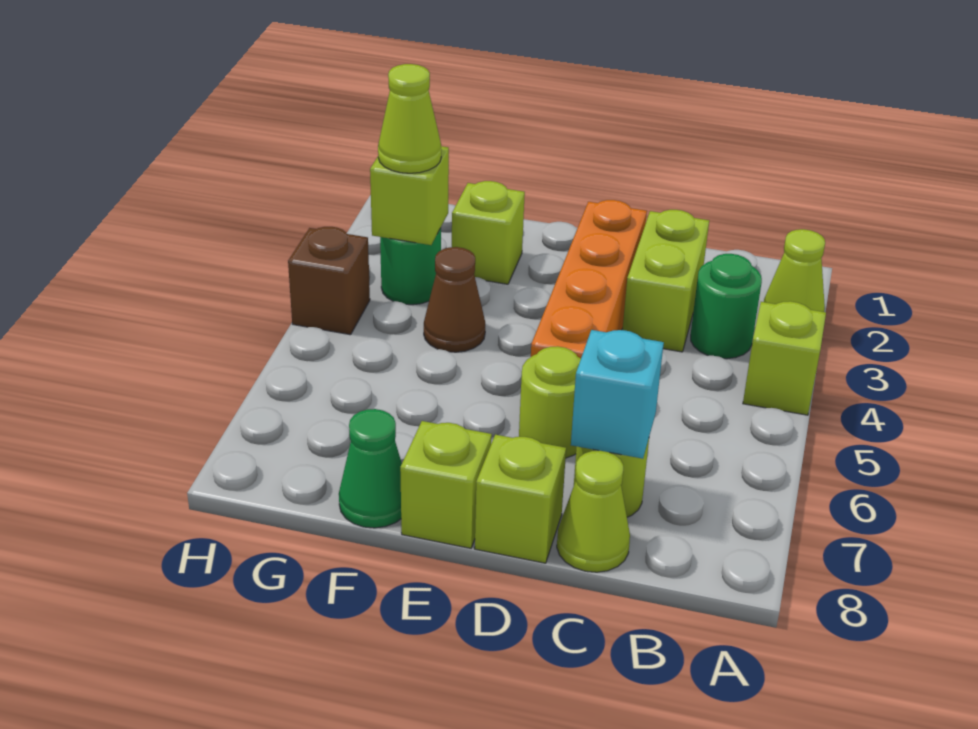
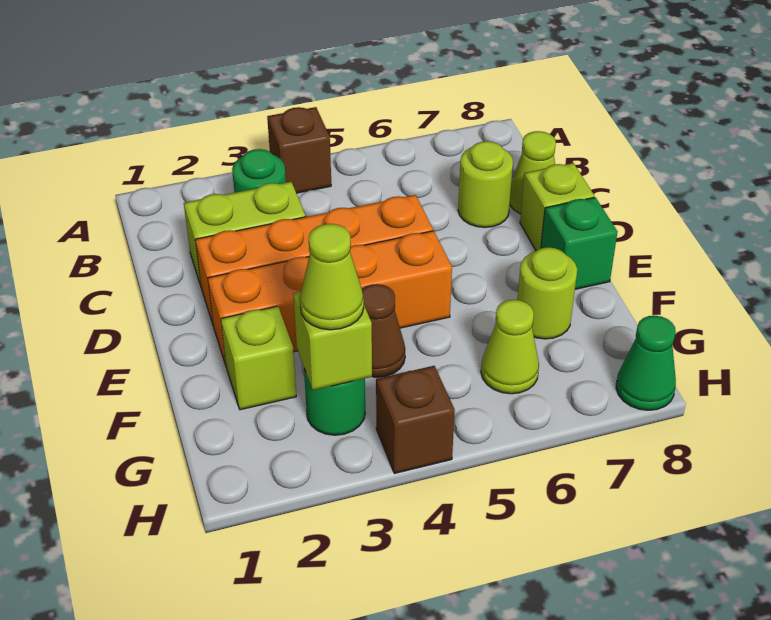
lime cone A2 level 1 -> lime cone G6 level 1
lime brick A4 level 1 -> brown brick A4 level 1
cyan brick C7 level 2 -> none
lime round brick D6 level 1 -> lime round brick F7 level 1
none -> orange brick E2:E5 level 1
lime brick E8 level 1 -> green brick E8 level 1
green cone F8 level 1 -> green cone H8 level 1

